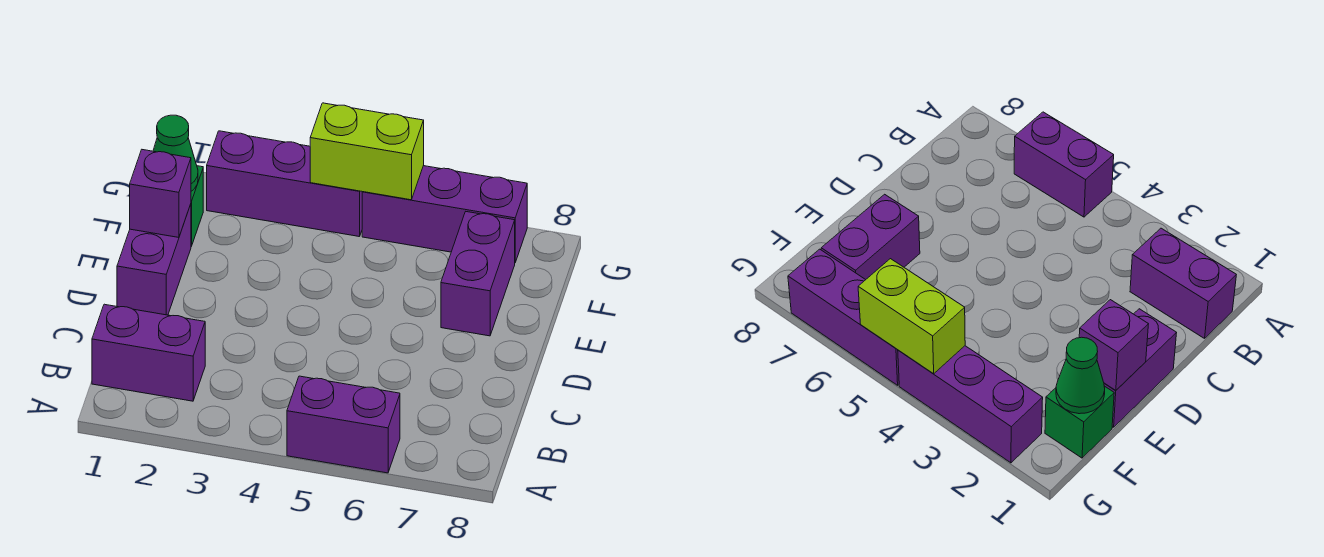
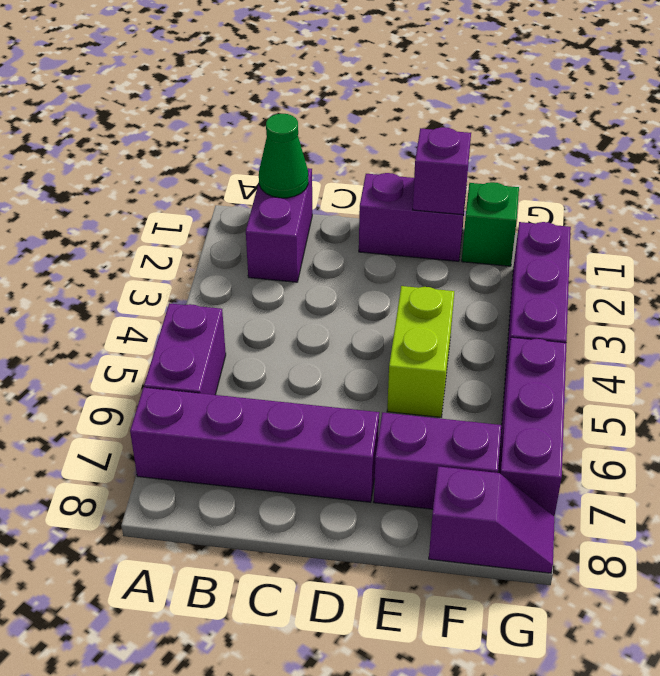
none -> purple brick A7:D7 level 1
green cone F1 level 2 -> green cone B1 level 2
none -> purple slope F8:G8 level 1 top F
lime brick G4:G5 level 2 -> lime brick E4:E5 level 1

